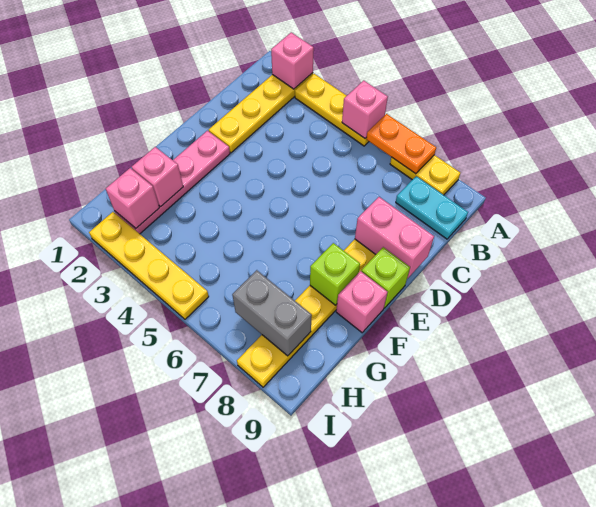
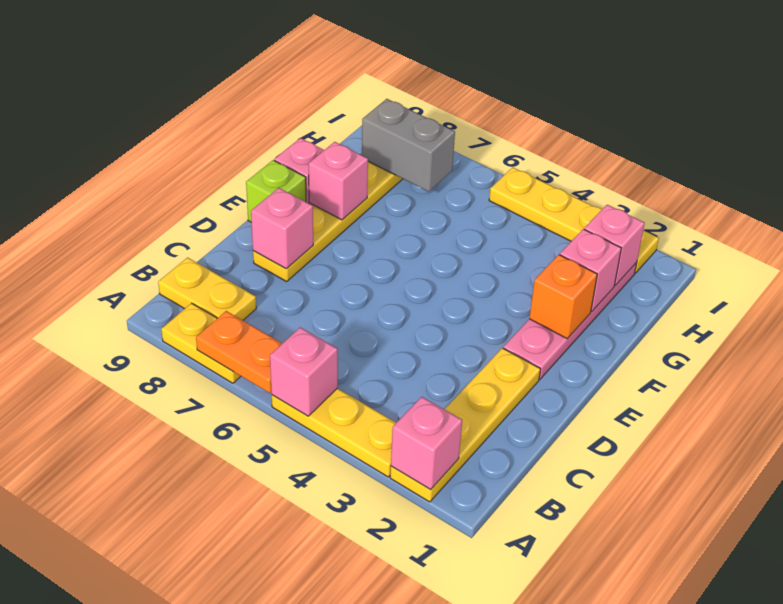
cyan plate B8:B9 level 1 -> yellow plate B8:B9 level 1
pink brick D8:D9 level 2 -> pink brick D8 level 2
none -> orange brick F2 level 2
lime brick F8 level 2 -> pink brick F8 level 2

